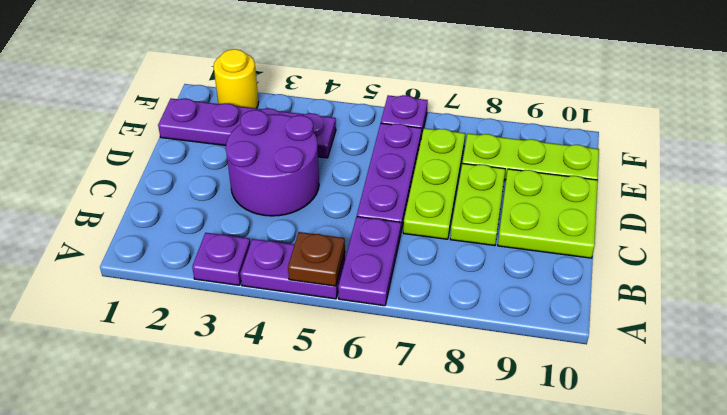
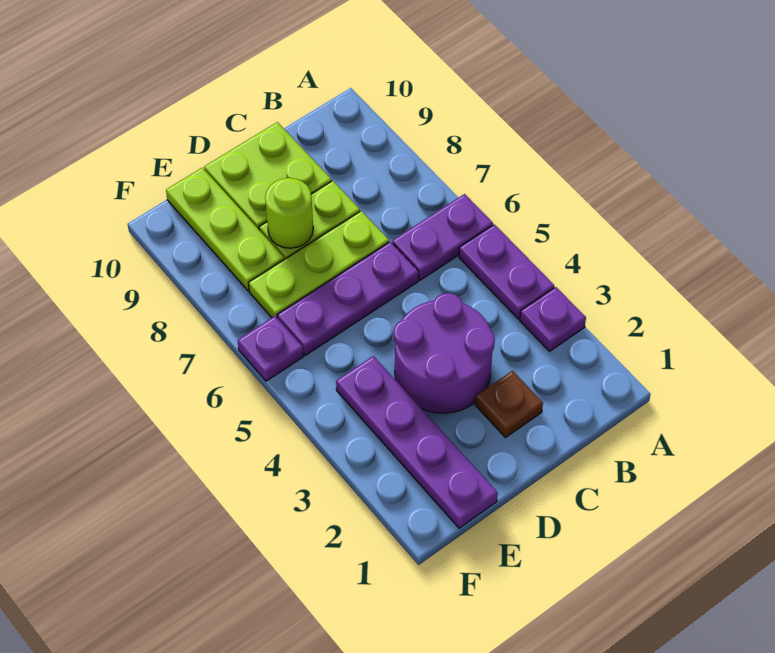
brown plate A5 level 2 -> brown plate C2 level 1
none -> lime round brick D8 level 2
yellow round brick F2 level 1 -> none

